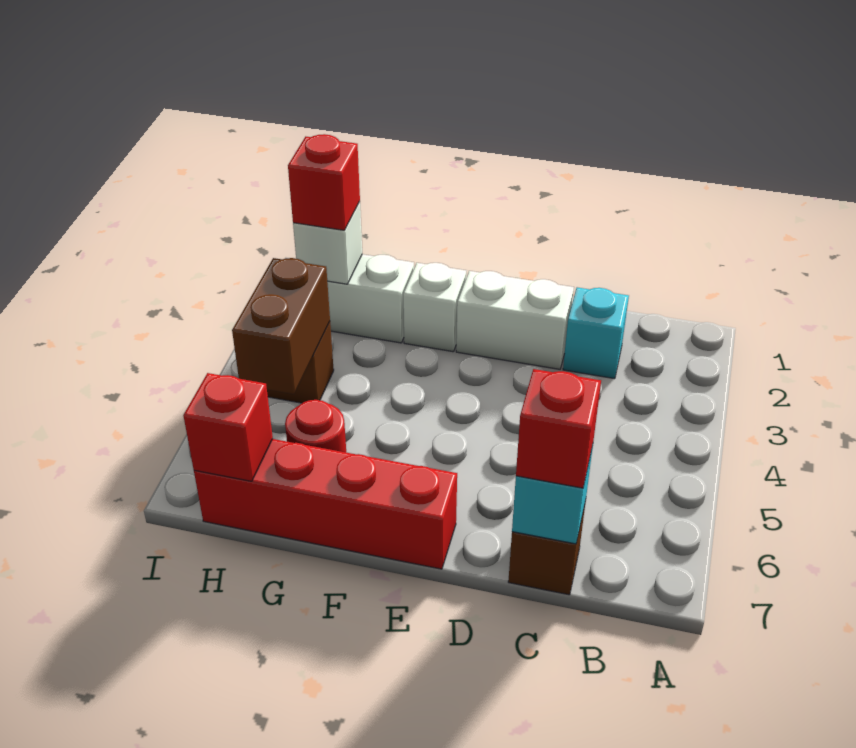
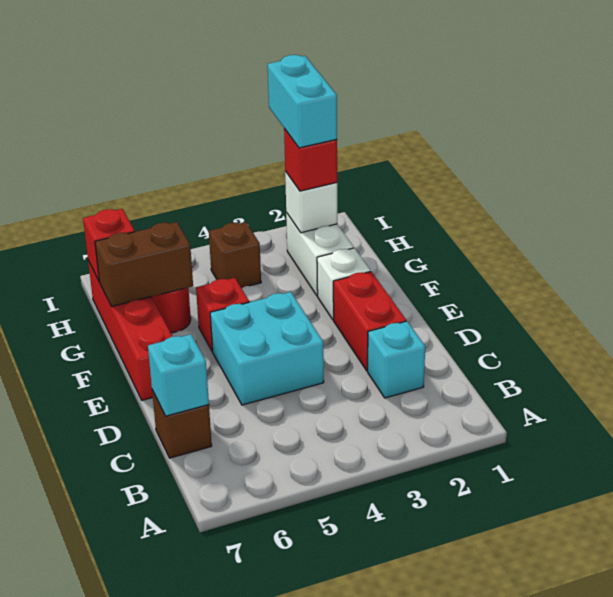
red brick C7 level 3 -> red brick F5 level 1
white brick D2:E2 level 1 -> red brick D2:E2 level 1
none -> cyan brick D4:E5 level 1
none -> cyan brick H2:I2 level 4
brown brick H4:H5 level 2 -> brown brick G6:G7 level 2

